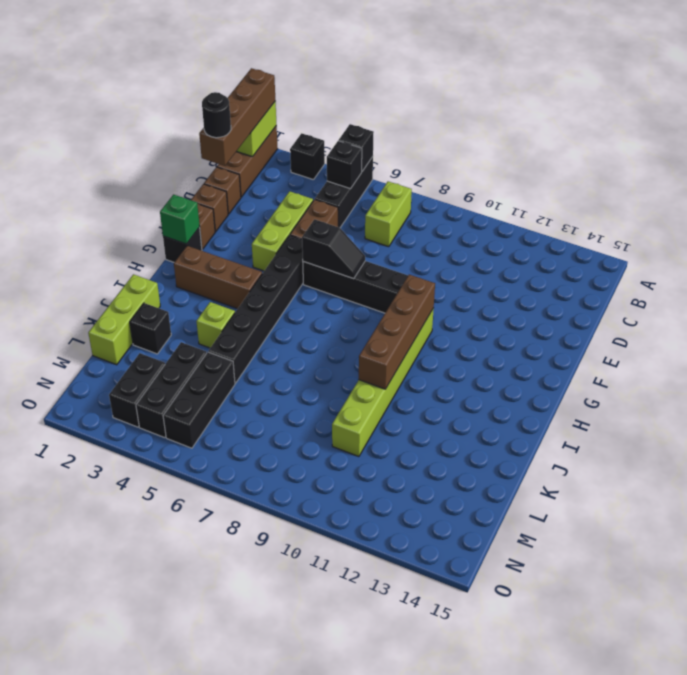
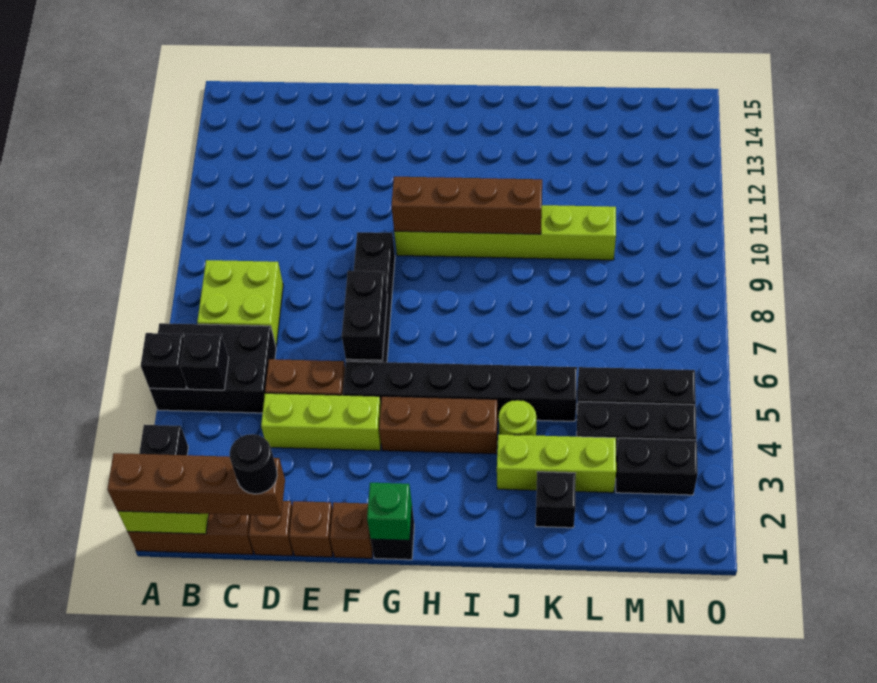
black brick A5:C5 level 1 -> black brick A5:C6 level 1
lime brick B7:C7 level 1 -> lime brick B7:C8 level 1
black slope F6:F7 level 2 top 6 -> black brick F6:F7 level 2
brown brick H2:H4 level 1 -> brown brick G4:I4 level 1
lime brick J1:L1 level 1 -> lime brick J3:L3 level 1
lime brick J4 level 1 -> lime round brick J4 level 1

